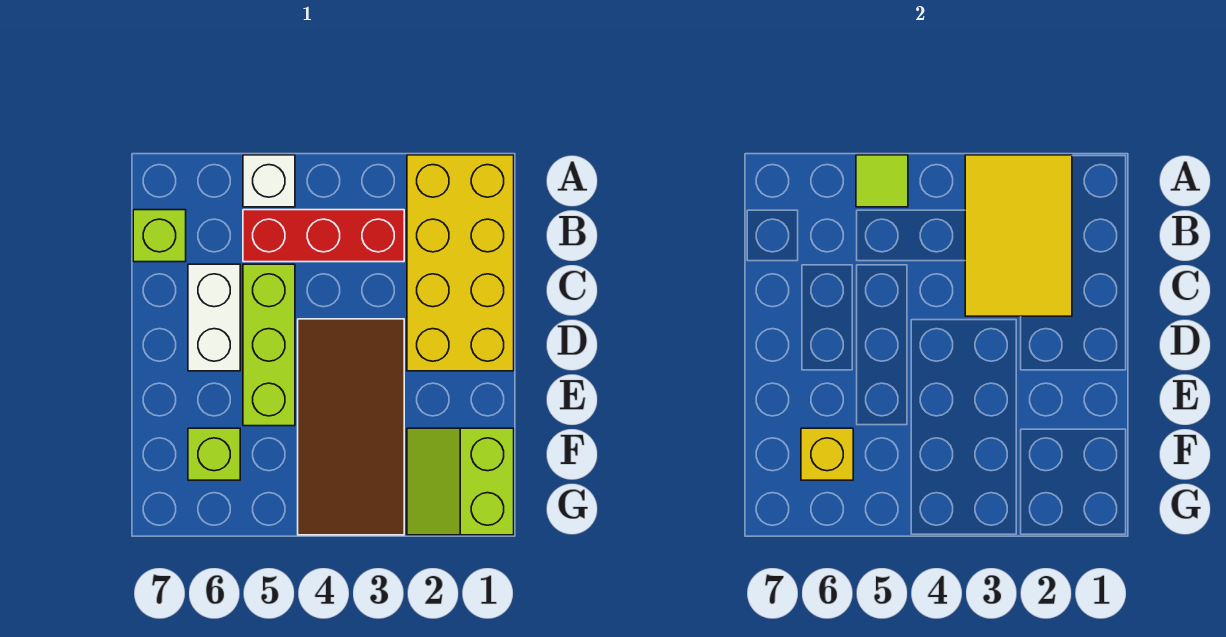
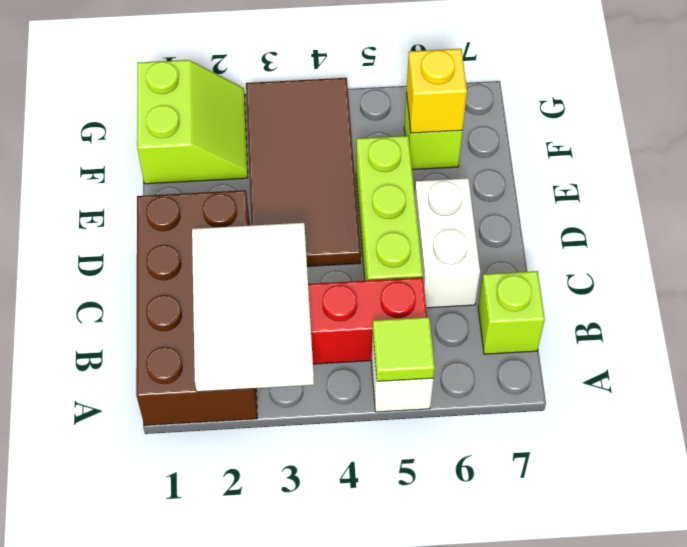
yellow brick A1:D2 level 1 -> brown brick A1:D2 level 1
yellow tile A2:C3 level 2 -> white tile A2:C3 level 2

